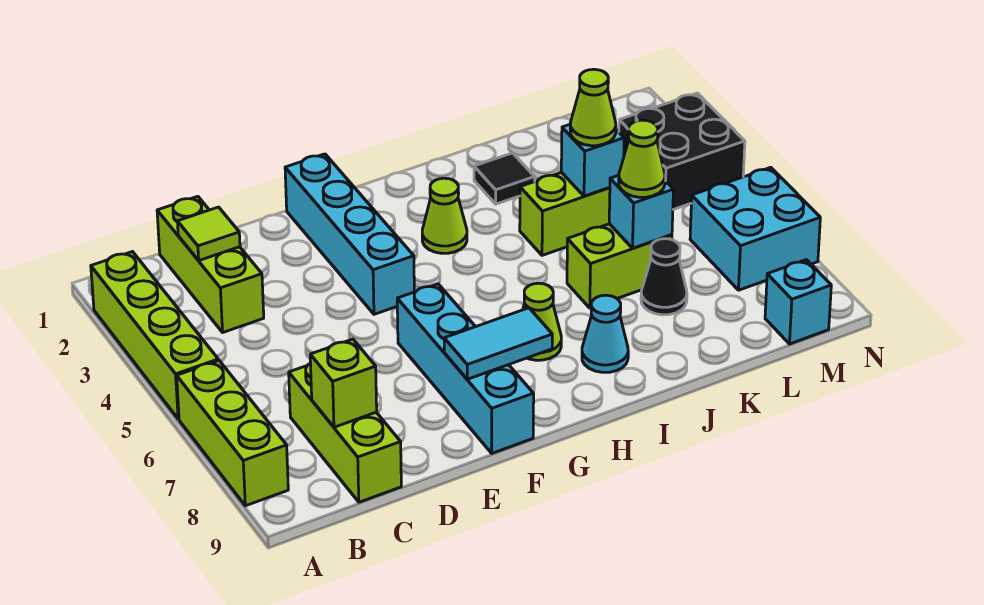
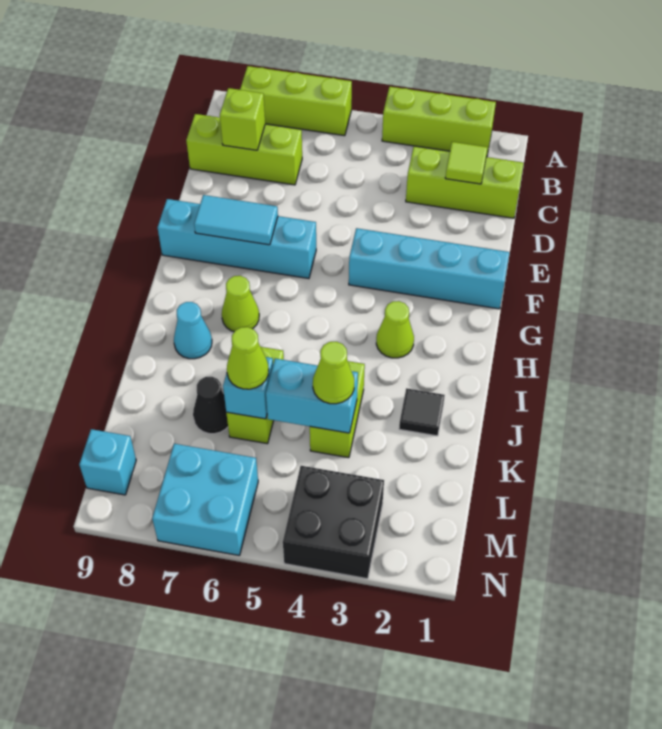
lime brick A2:A5 level 1 -> lime brick A2:A4 level 1
cyan tile F8:G8 level 2 -> cyan tile F7:F8 level 2
cyan brick K4 level 2 -> cyan brick K4:K5 level 2

